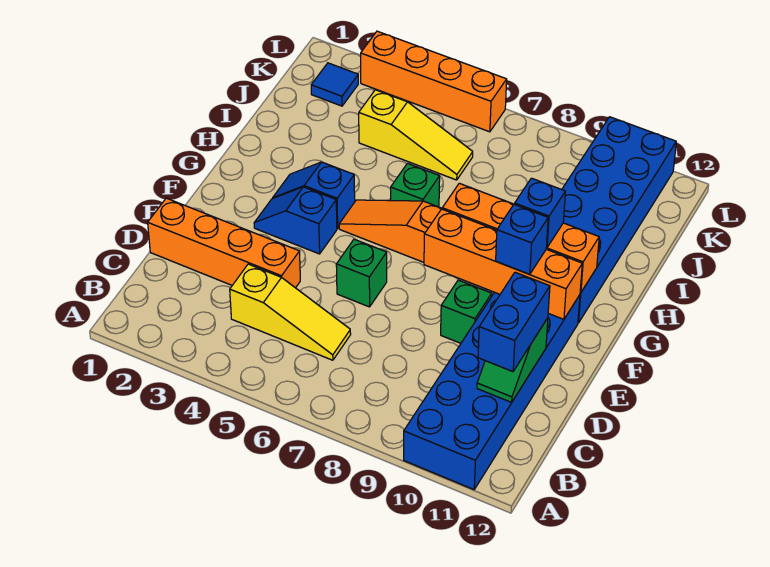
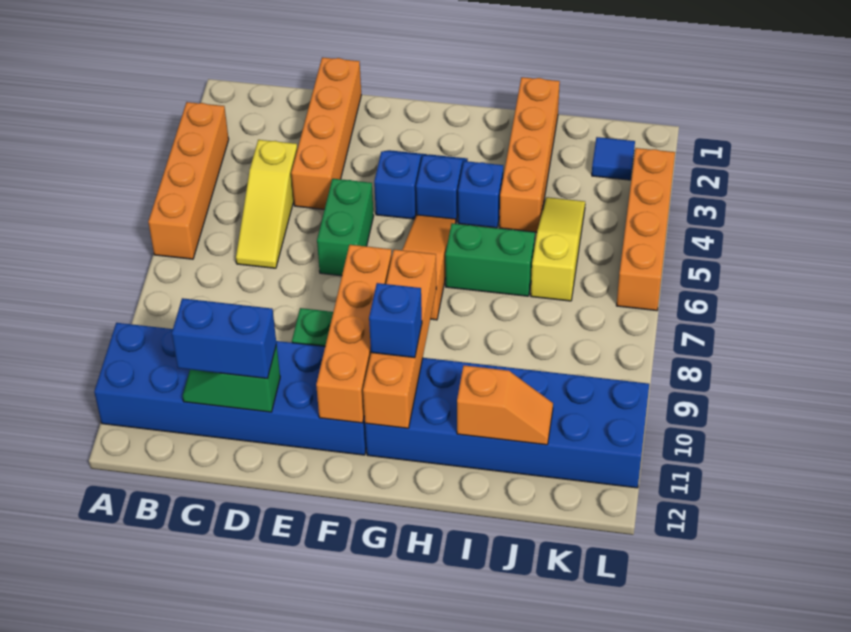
none -> orange brick A3:A6 level 1
green brick E6 level 1 -> green brick E5:E6 level 1
blue brick F10 level 3 -> blue brick H4 level 1
green brick H6 level 1 -> green brick H6:I6 level 1
none -> orange brick I1:I4 level 1
none -> orange slope I11:J11 level 2 top I
yellow slope J4:J6 level 1 top 4 -> yellow slope J4:J6 level 1 top 6

